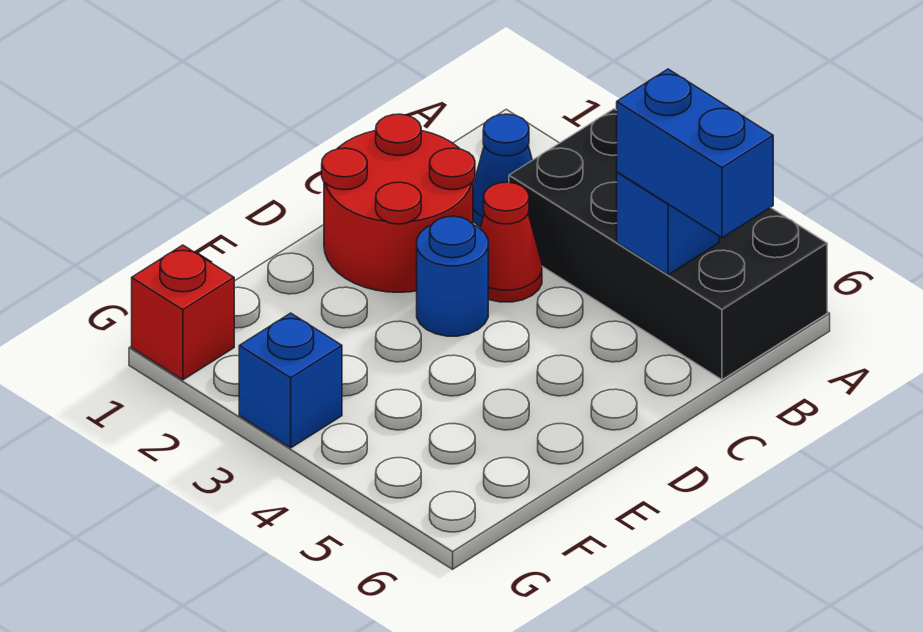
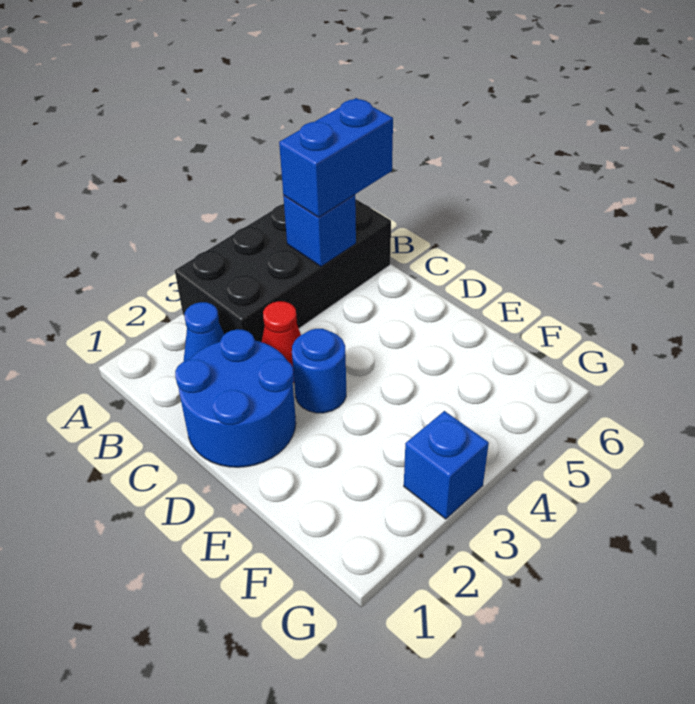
red round brick C1:D2 level 1 -> blue round brick C1:D2 level 1
red brick G1 level 1 -> none

